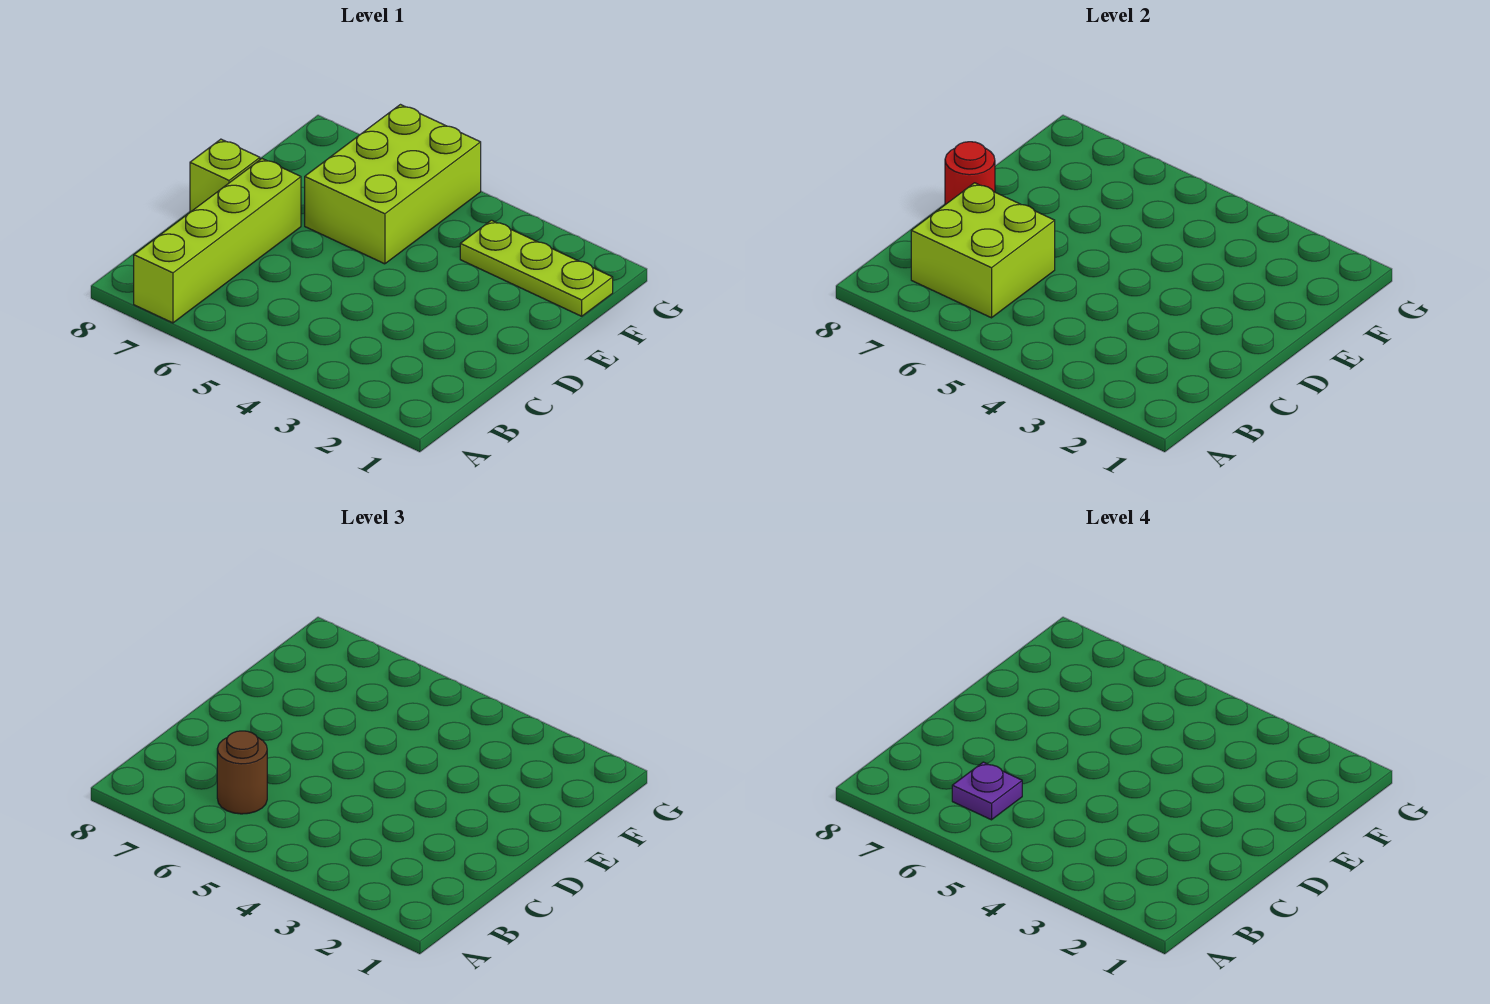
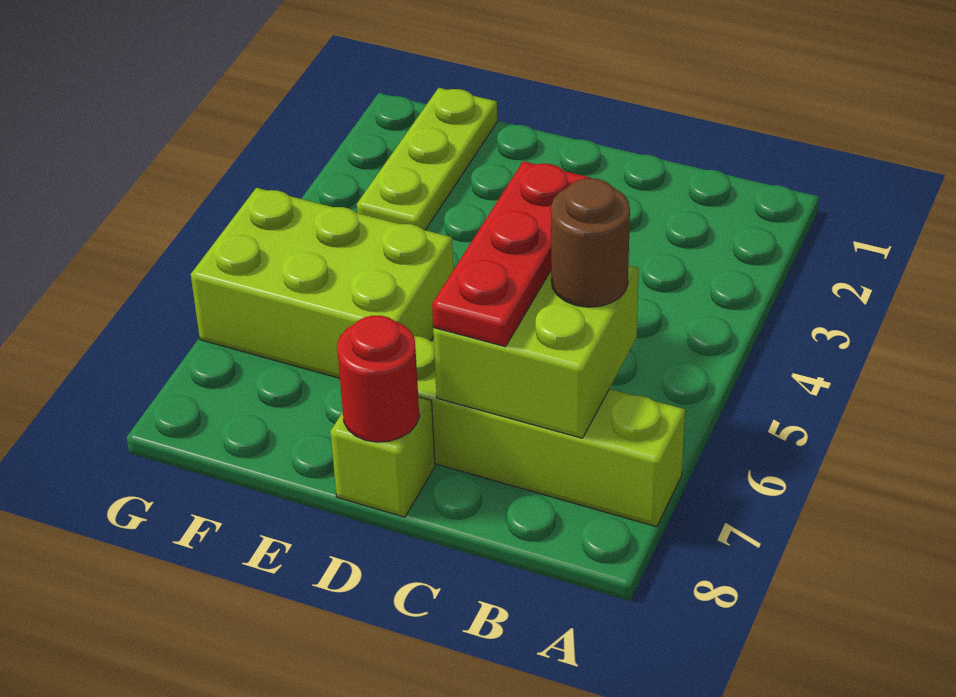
purple plate B6 level 4 -> none
none -> red plate C5:C7 level 3

